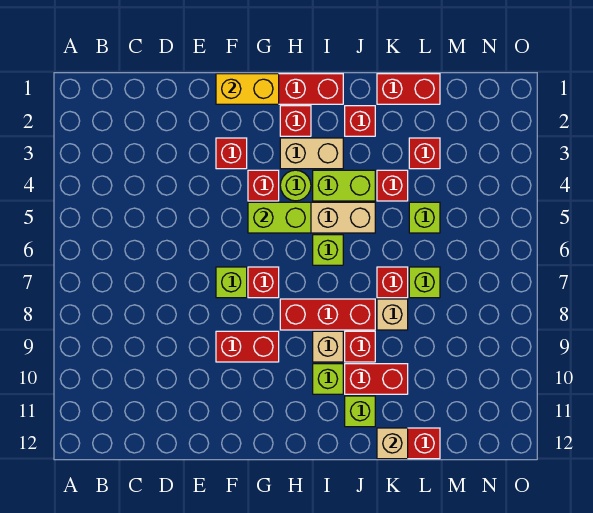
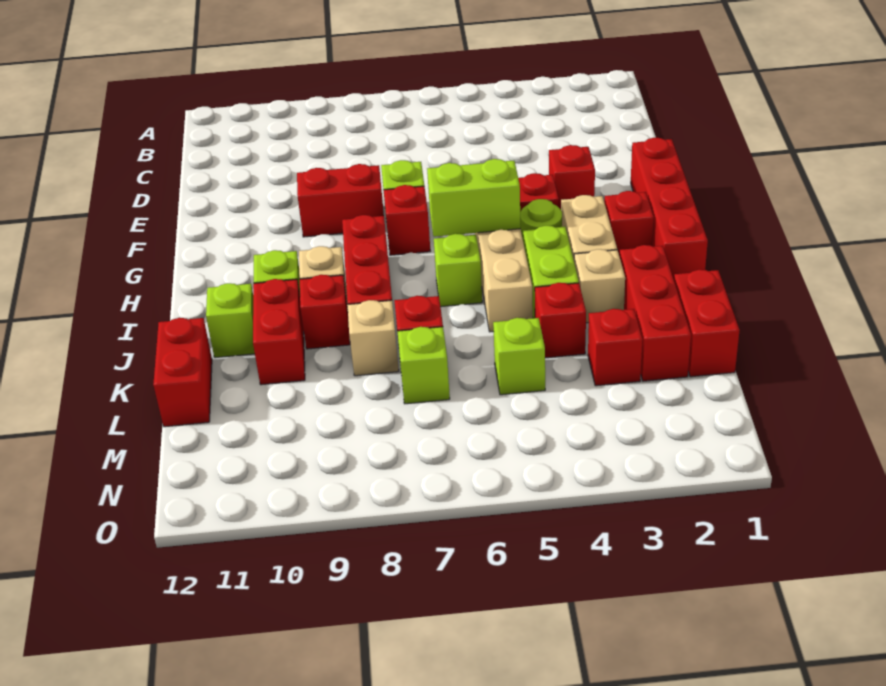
yellow brick F1:G1 level 2 -> none
red brick F9:G9 level 1 -> red brick F8:F9 level 1
lime brick G5:H5 level 2 -> lime brick H5:H6 level 2
red brick J2 level 1 -> red brick J2:L2 level 1
tan brick K12 level 2 -> tan brick J3 level 1

